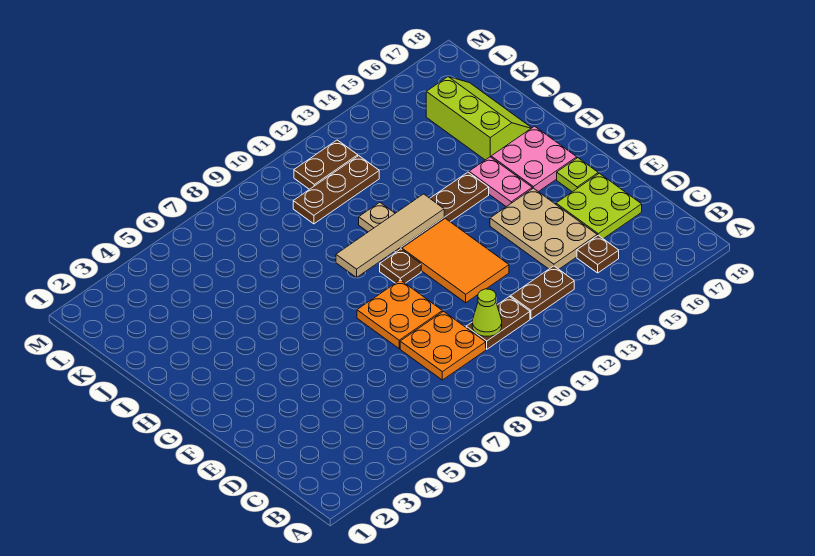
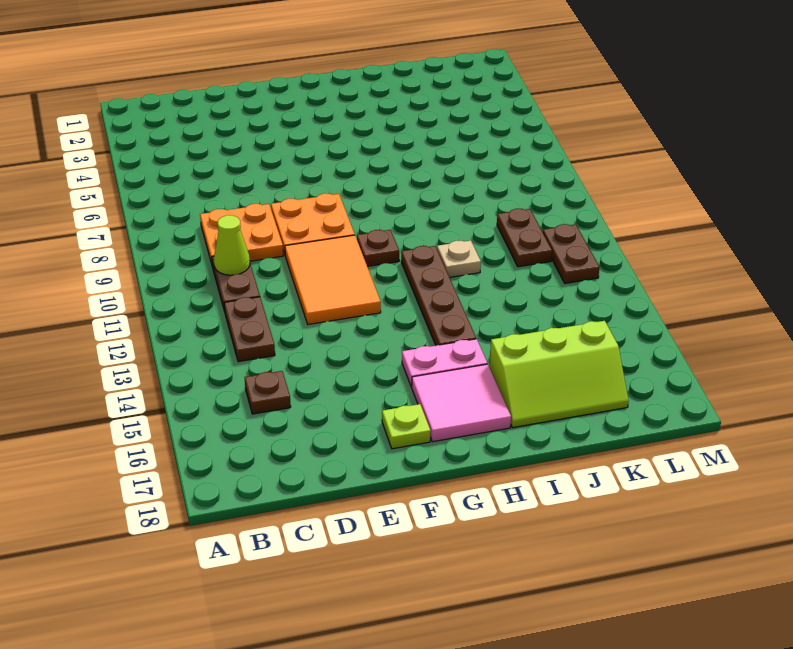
tan plate D14:F15 level 1 -> none
lime plate D16:E17 level 1 -> none
orange tile E11:G12 level 1 -> orange tile E10:F12 level 1
pink plate G16:H17 level 1 -> pink tile G16:H17 level 1
tan tile H9:H12 level 2 -> none
brown plate K10:K12 level 1 -> brown plate K10:K11 level 1

